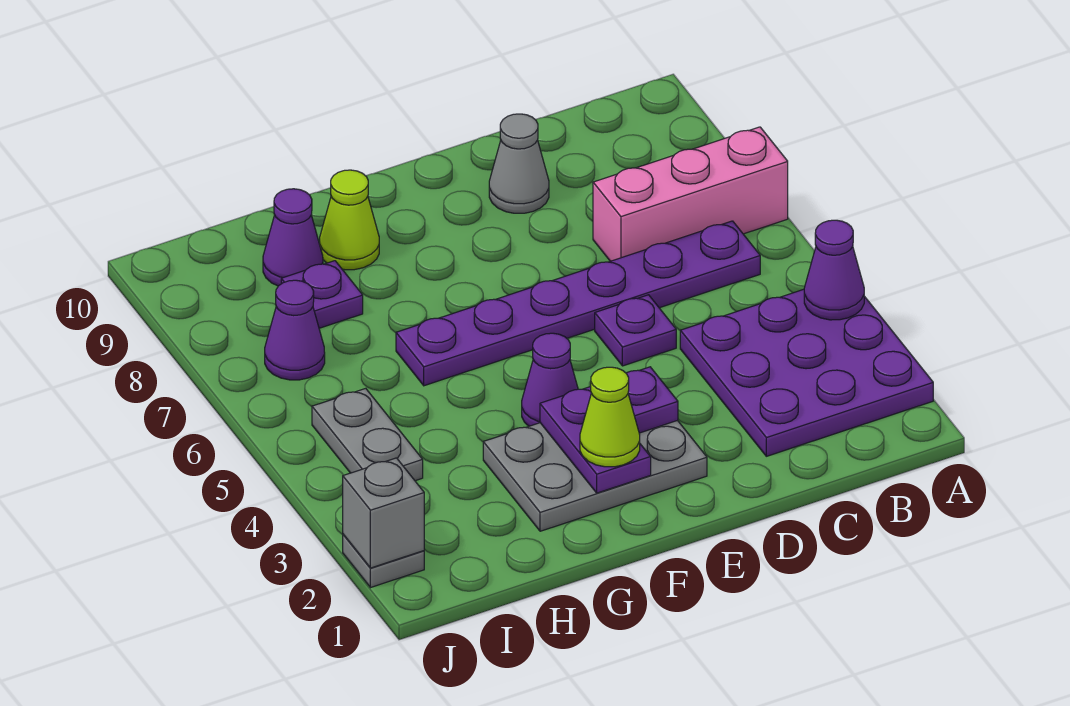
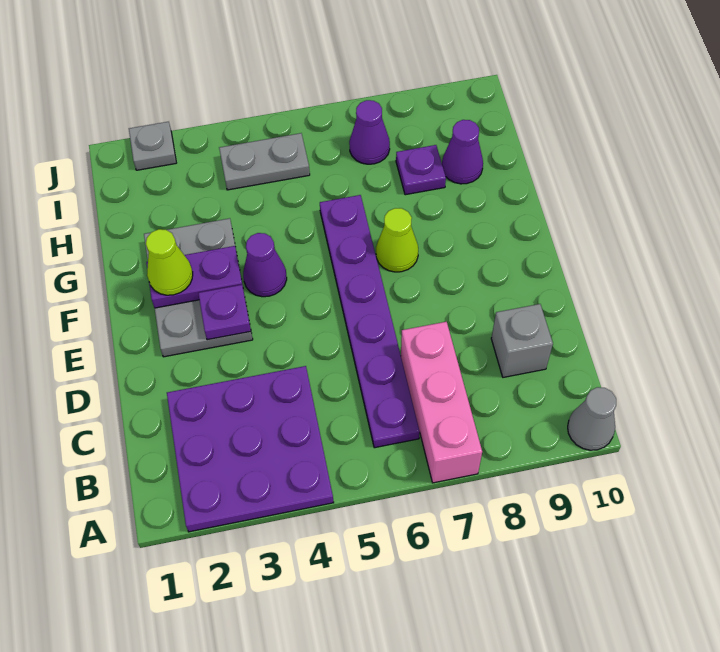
purple cone A4 level 2 -> none
purple plate D5 level 1 -> none
grey cone D9 level 1 -> grey cone A10 level 1
lime cone G9 level 1 -> lime cone F7 level 1
grey brick J2 level 2 -> grey brick C9 level 1

